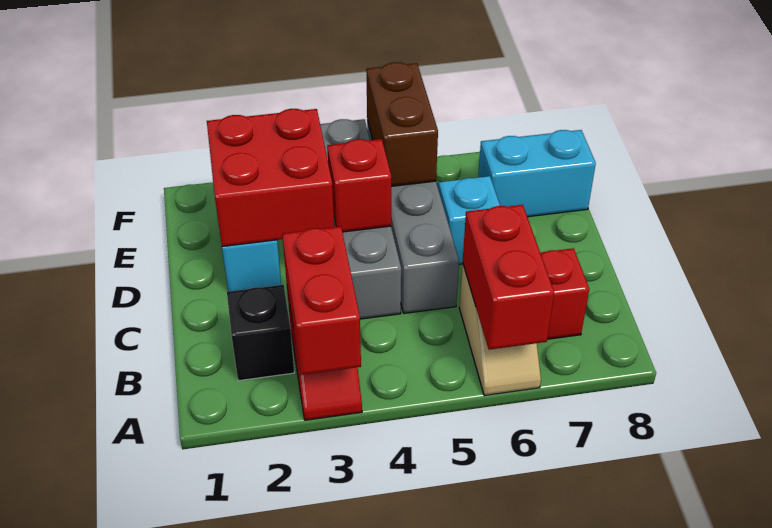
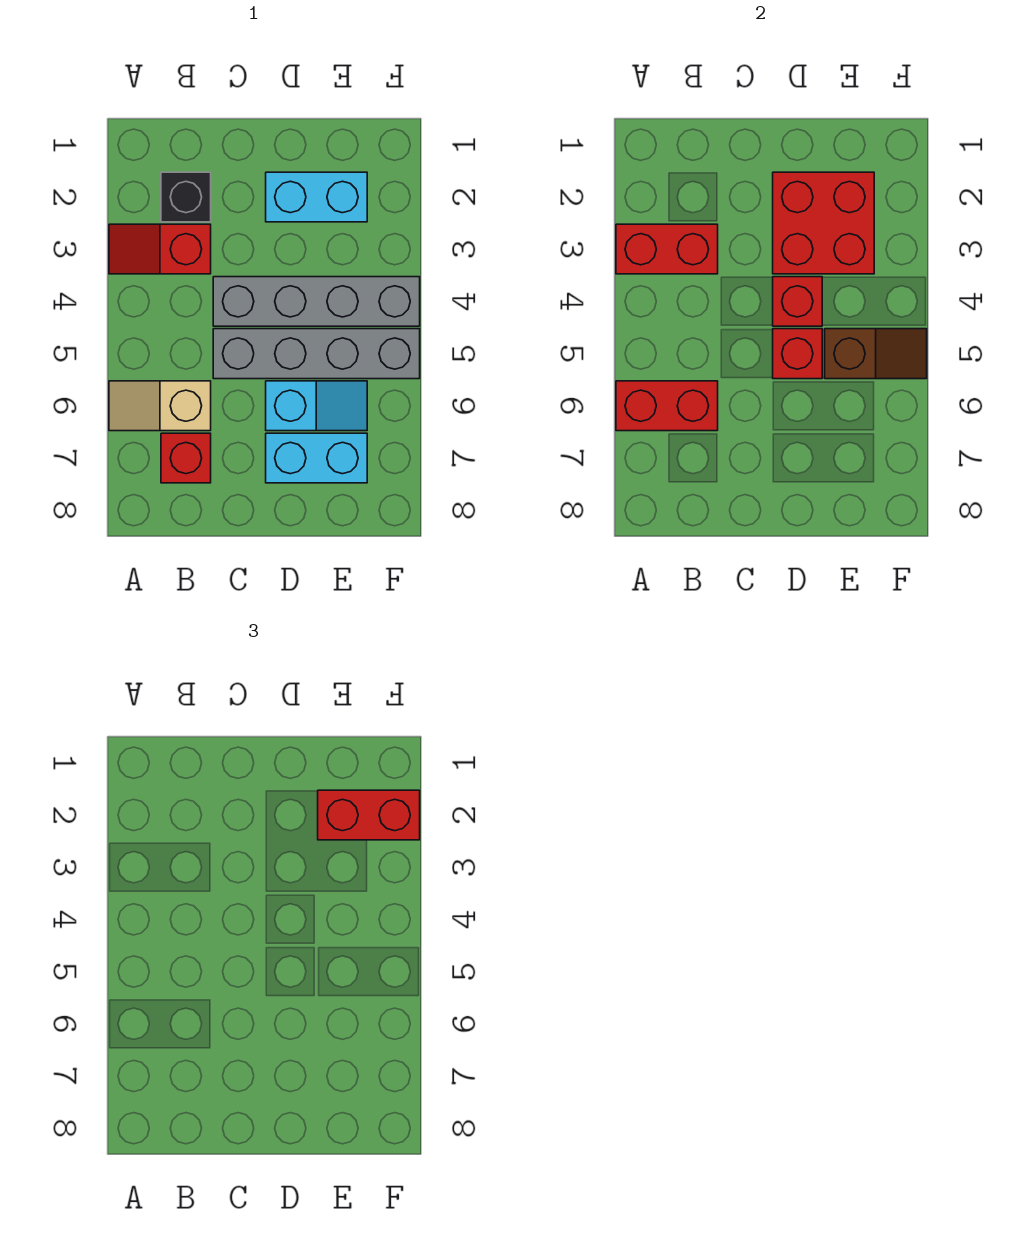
none -> red brick D5 level 2
none -> red brick E2:F2 level 3
brown brick E5:F5 level 2 -> brown slope E5:F5 level 2 top E
cyan brick E7:E8 level 1 -> cyan brick D7:E7 level 1

